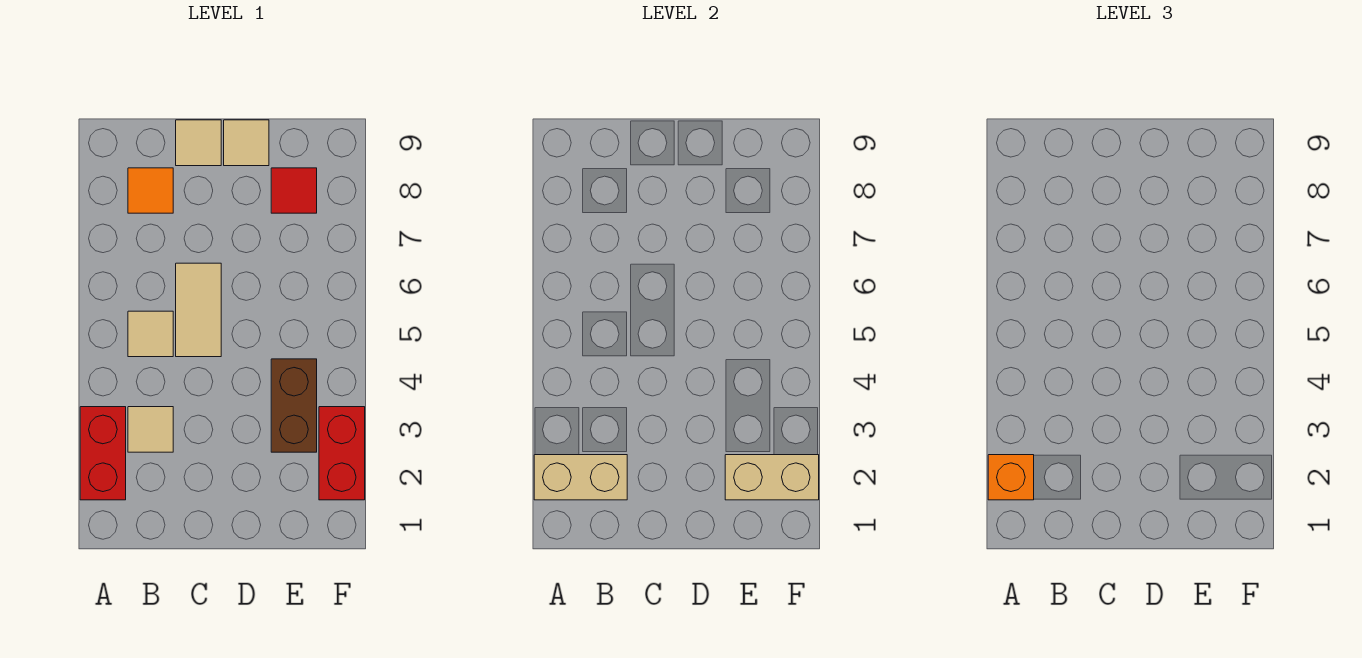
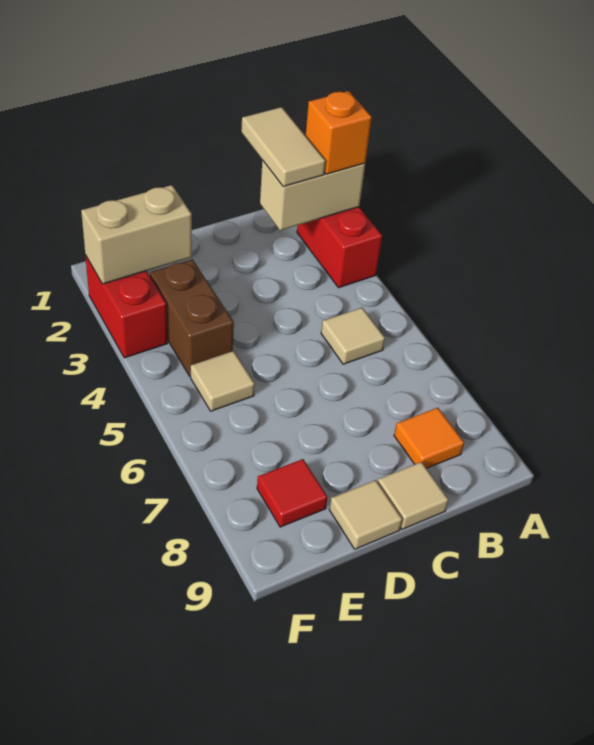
tan tile B3 level 1 -> tan tile E5 level 1
tan tile C5:C6 level 1 -> tan tile B1:B2 level 3

